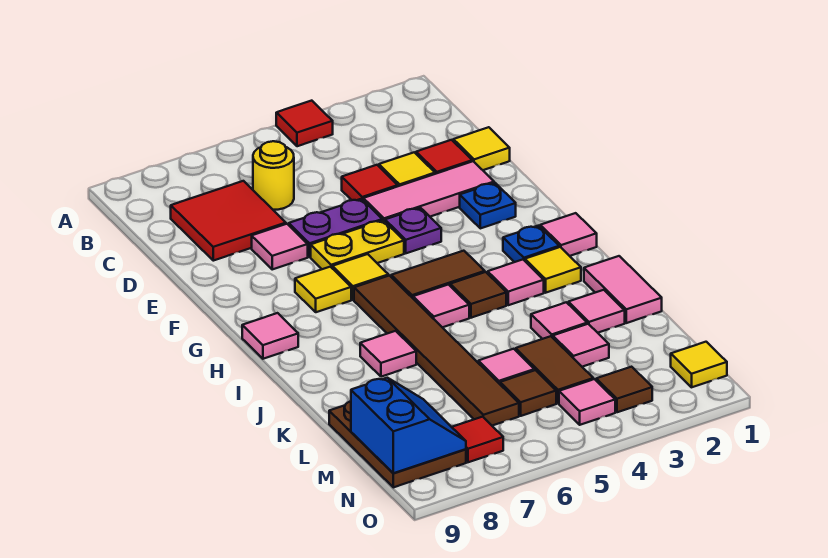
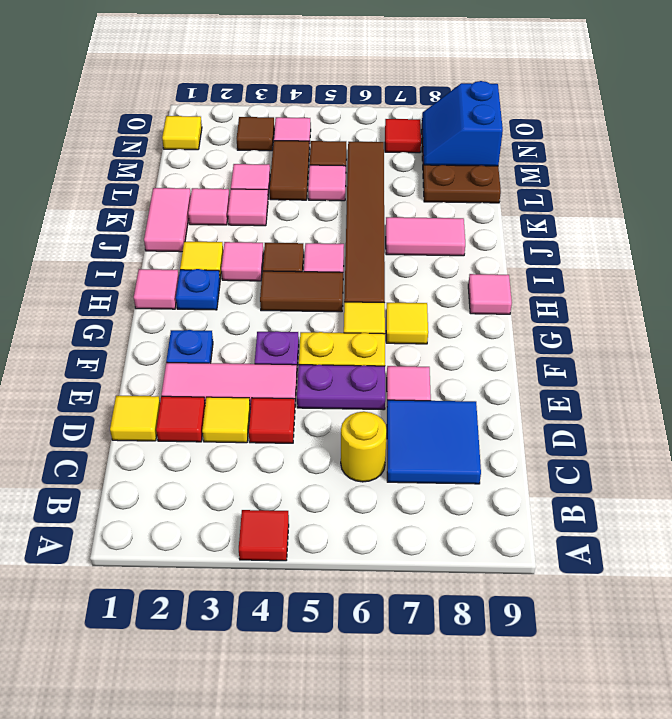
red tile C7:D8 level 1 -> blue tile C7:D8 level 1
pink tile J7 level 1 -> pink tile J7:J8 level 1

